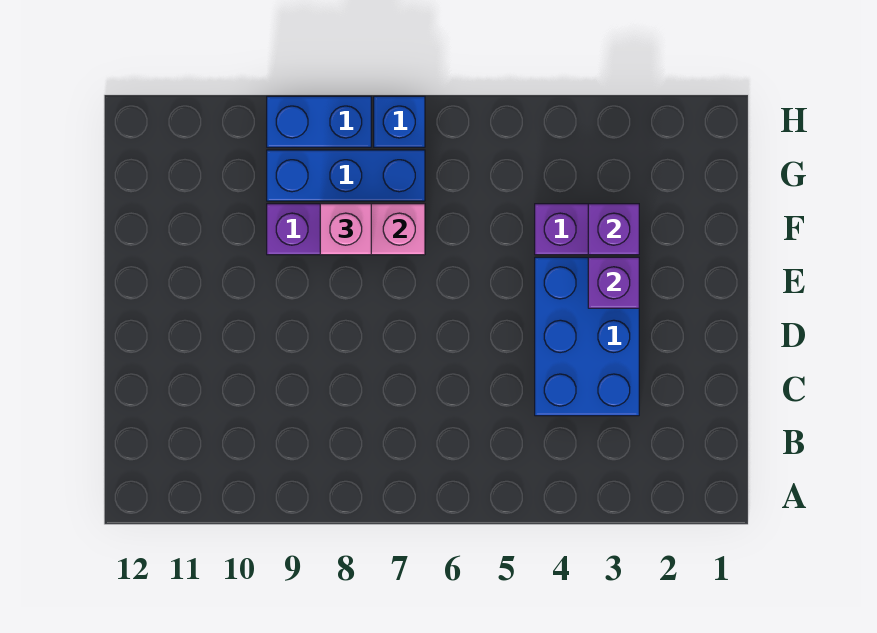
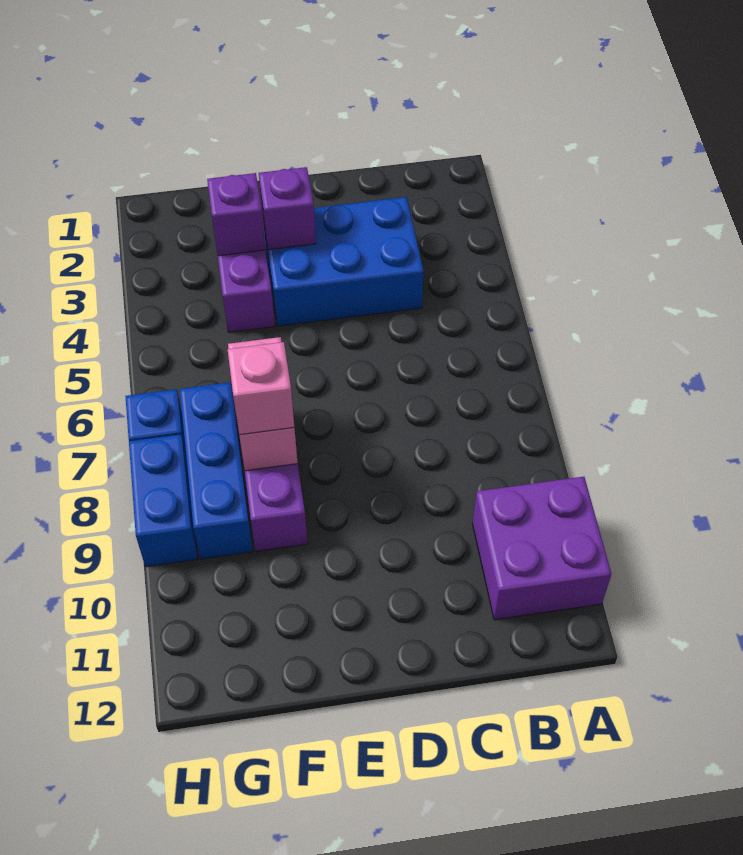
none -> purple brick A10:B11 level 1

